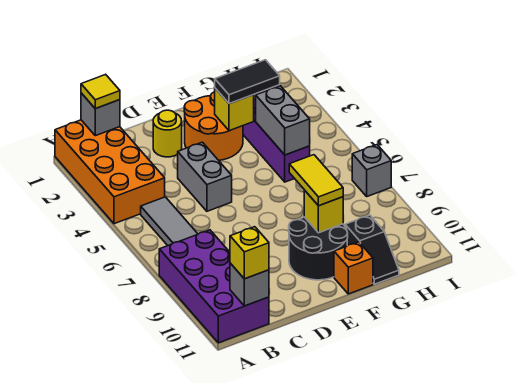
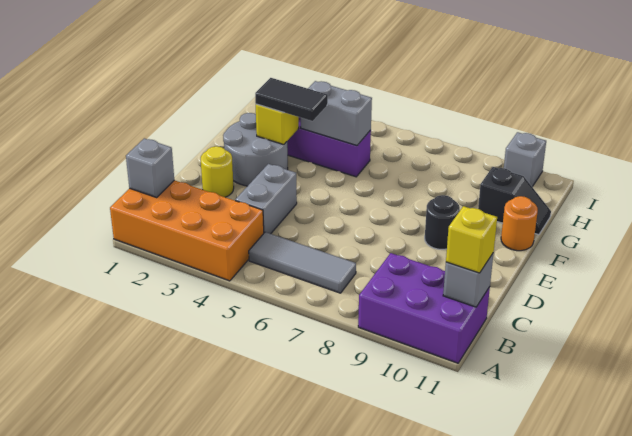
purple brick A8:B11 level 1 -> purple brick A9:B11 level 1
yellow tile B1 level 3 -> none
grey brick D4:D5 level 1 -> grey brick C4:D4 level 1
orange round brick E2:F3 level 1 -> grey round brick E2:F3 level 1
black round brick E9:F10 level 1 -> black round brick E9 level 1
black tile F3:G3 level 3 -> black tile F3:F4 level 3
yellow tile F8:F9 level 3 -> none
yellow brick F9 level 2 -> none
orange brick F11 level 1 -> orange round brick F11 level 1
grey brick I7 level 1 -> grey brick I10 level 1

